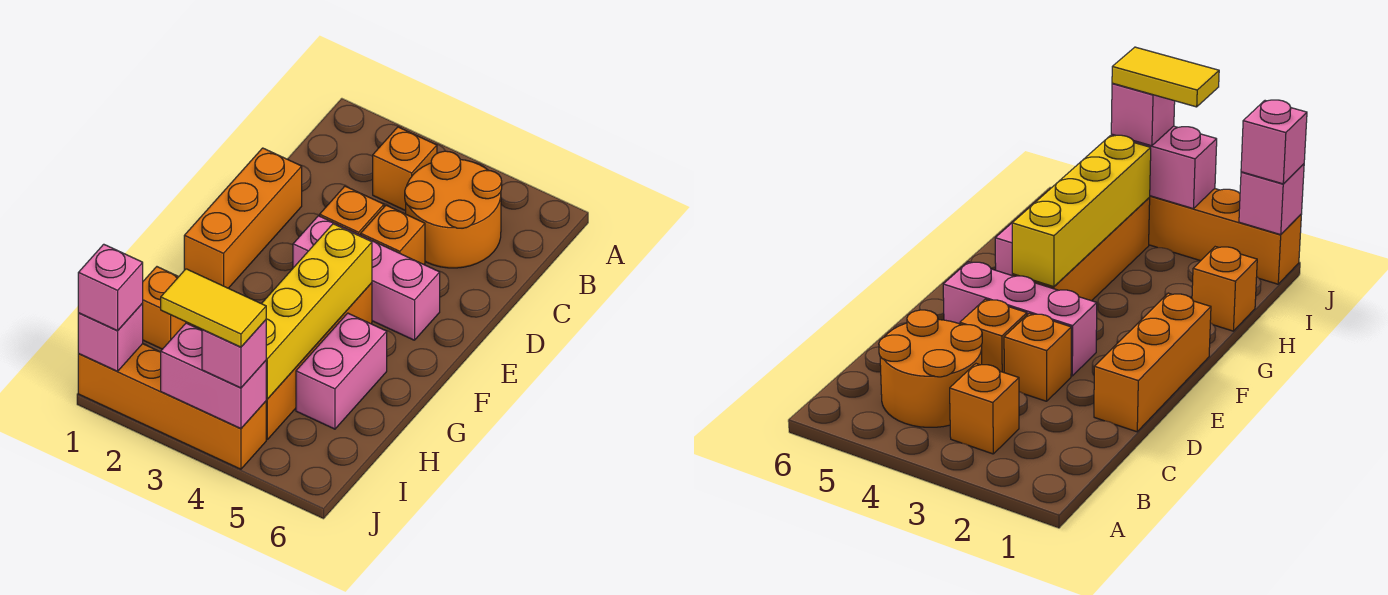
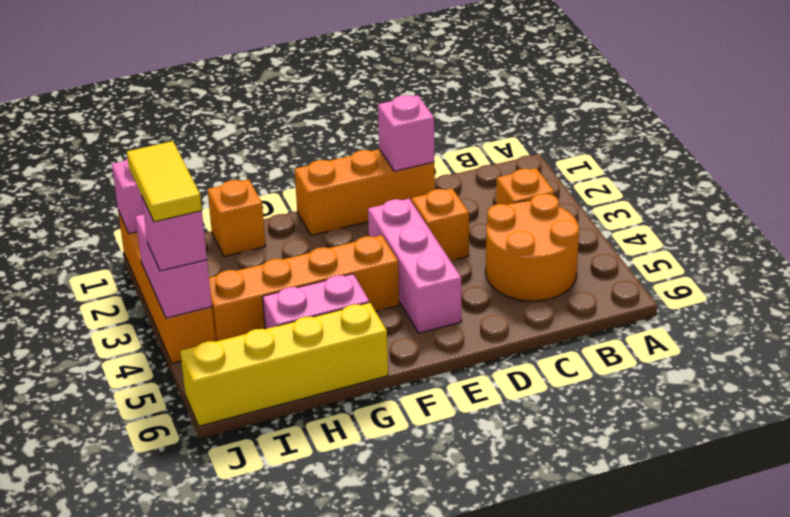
orange brick D4 level 1 -> none
yellow brick F4:I4 level 2 -> yellow brick G6:J6 level 1
pink brick J1 level 3 -> pink brick D1 level 2

